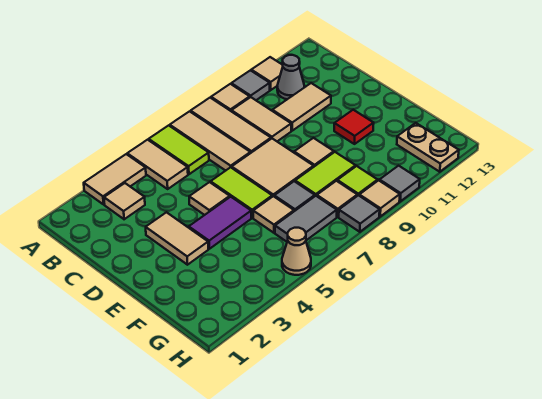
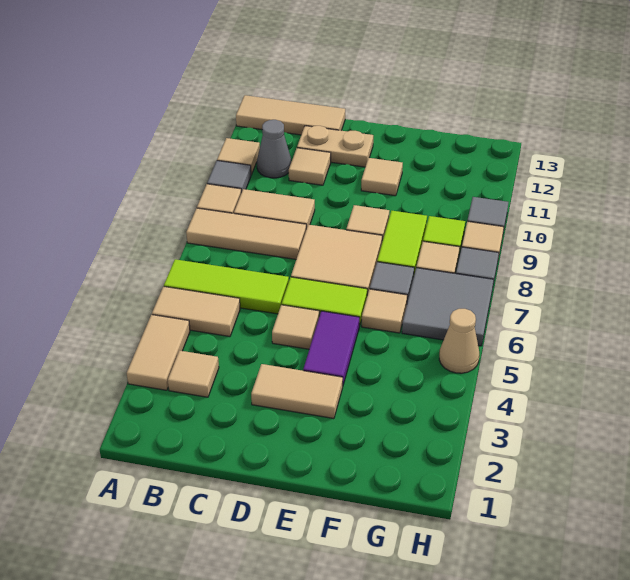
lime tile A6:B6 level 1 -> lime tile A6:C6 level 1
tan tile A7:C7 level 1 -> tan tile A13:C13 level 1
tan tile C10:C11 level 1 -> tan tile C11 level 1
red tile E11 level 1 -> tan tile E11 level 1
grey tile G6:G7 level 1 -> grey tile G6:H7 level 1
tan plate G12:H12 level 1 -> tan plate C12:D12 level 1

